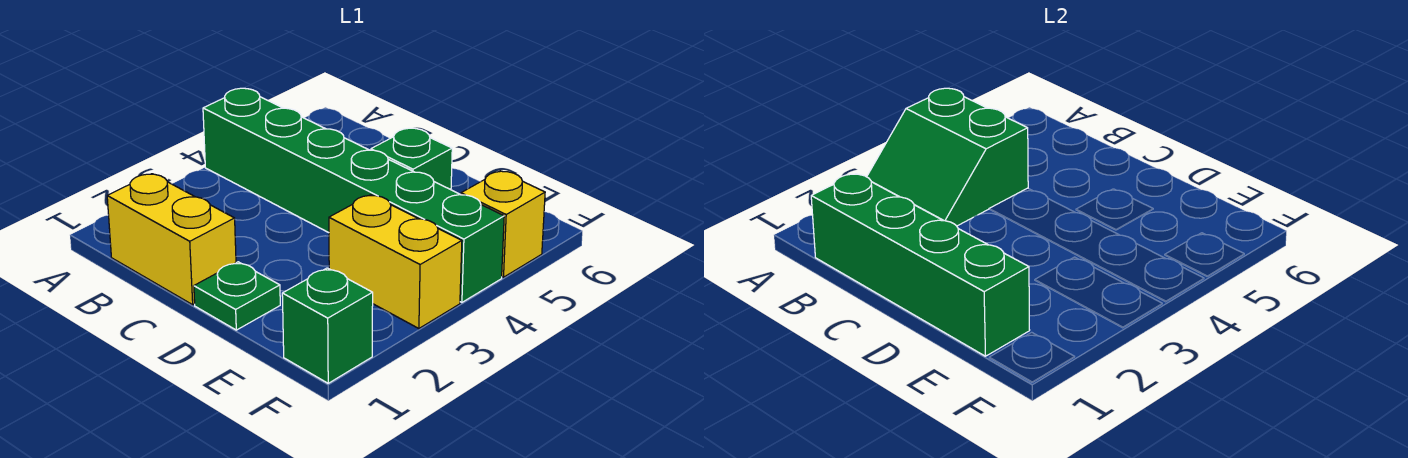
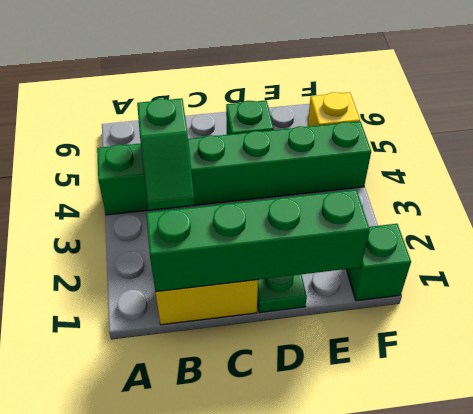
green slope A3:B4 level 2 top 4 -> green slope B3:B4 level 2 top 4
yellow brick E3:F3 level 1 -> none

